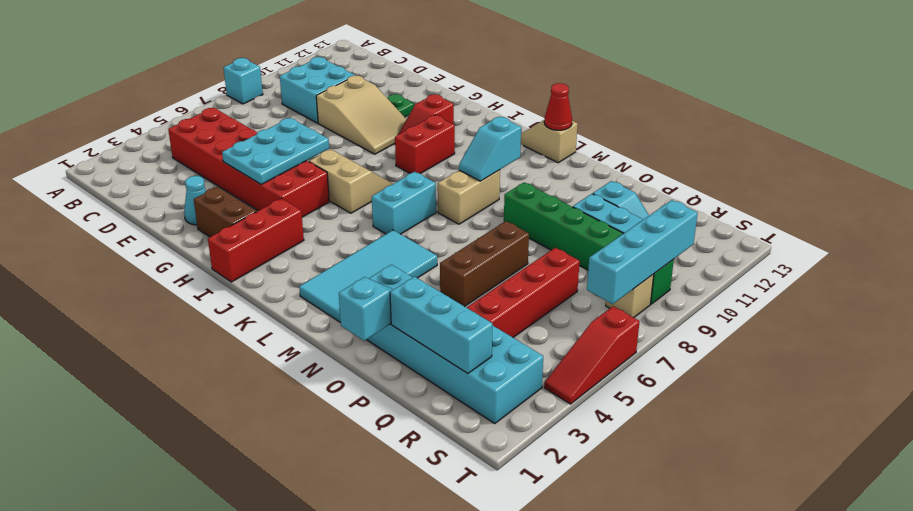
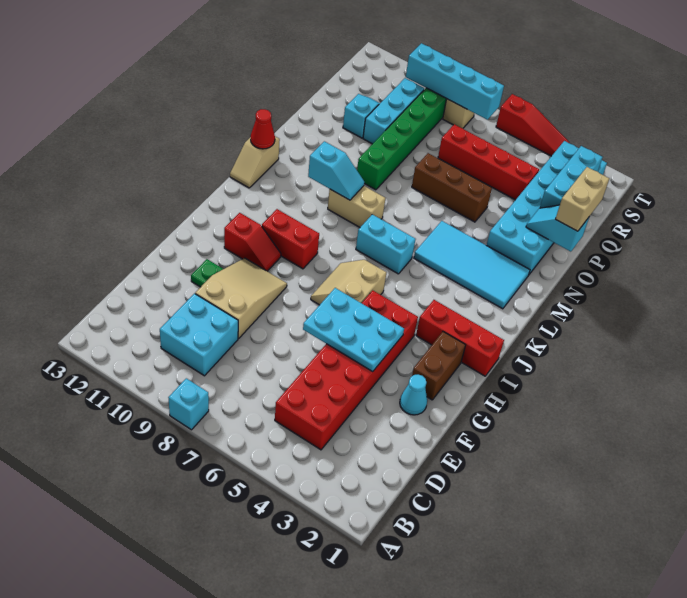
none -> tan brick O1:P1 level 3

